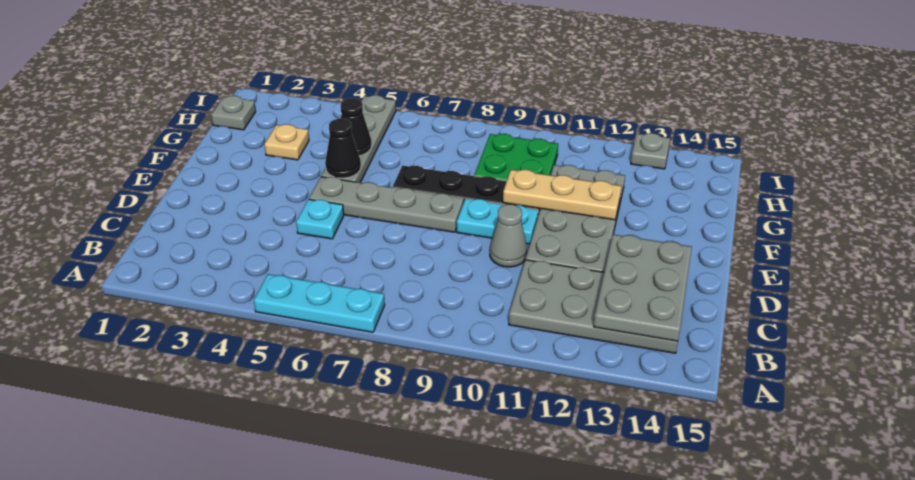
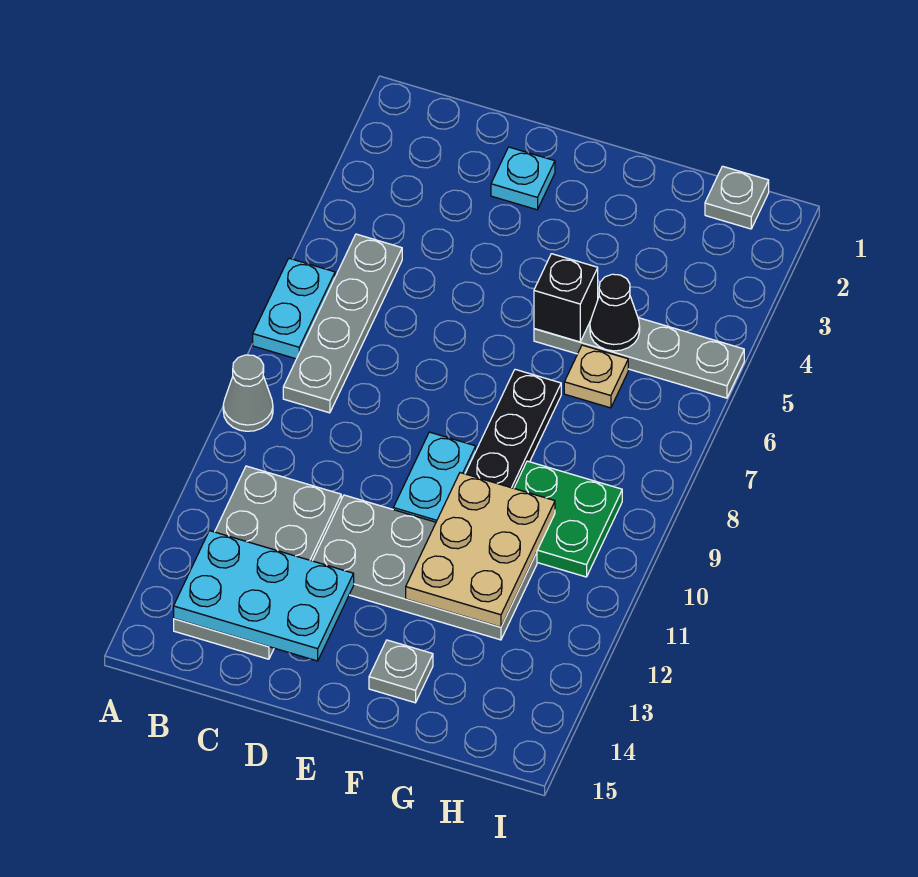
cyan plate A5:A7 level 1 -> cyan plate A6:A7 level 1
grey plate B13:D14 level 2 -> cyan plate B13:D14 level 2
cyan plate D5 level 1 -> cyan plate D2 level 1
grey cone D10 level 1 -> grey cone A9 level 1
grey plate E5:E8 level 1 -> grey plate B5:B8 level 1
black cone F5 level 2 -> black brick F5 level 2
tan plate F10:F12 level 2 -> tan plate F10:G12 level 2
tan plate G3 level 1 -> tan plate G6 level 1
grey plate I13 level 1 -> grey plate F14 level 1

